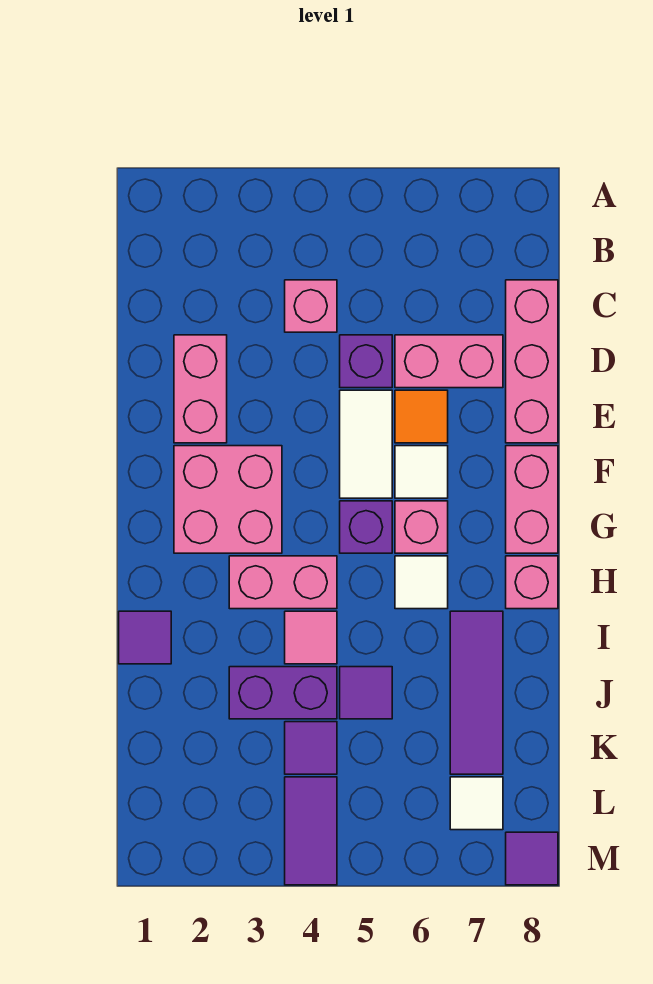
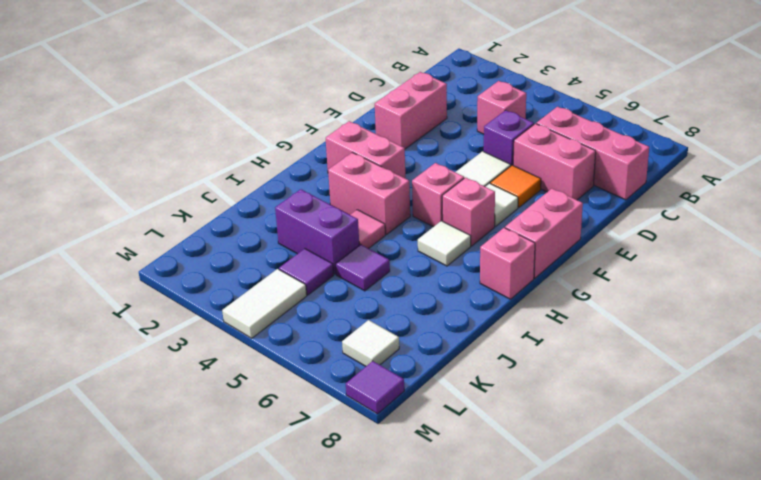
pink brick C8:E8 level 1 -> pink brick C6:C8 level 1
pink brick F2:G3 level 1 -> pink brick G2:G3 level 1
purple brick G5 level 1 -> pink brick G5 level 1
purple tile I1 level 1 -> none
purple tile I7:K7 level 1 -> none
purple tile L4:M4 level 1 -> white tile L4:M4 level 1

